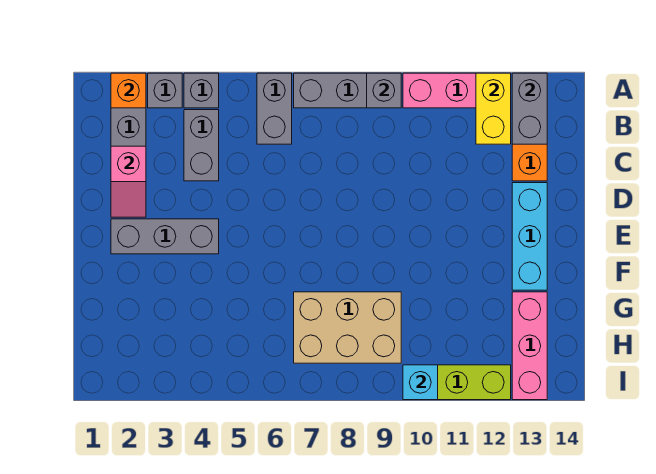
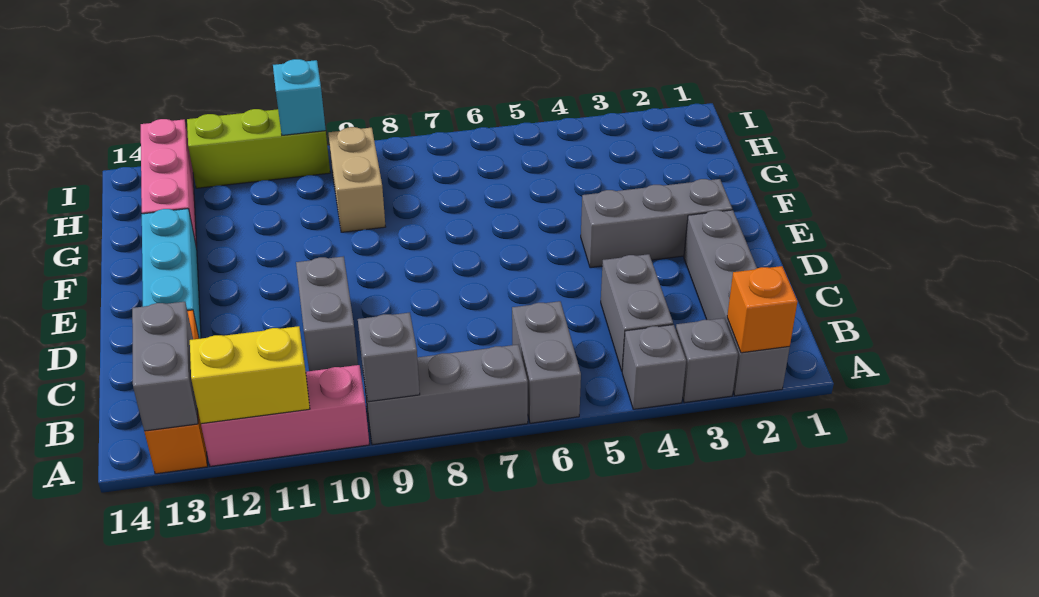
yellow brick A12:B12 level 2 -> yellow brick A11:A12 level 2
pink slope C2:D2 level 2 top C -> none
none -> grey brick C10:D10 level 1
tan brick G7:H9 level 1 -> tan brick G9:H9 level 1

